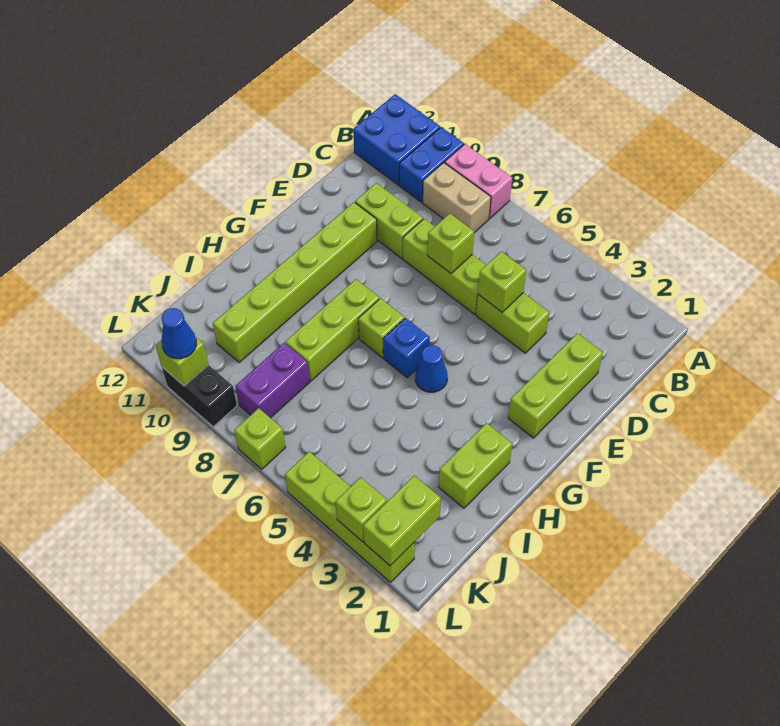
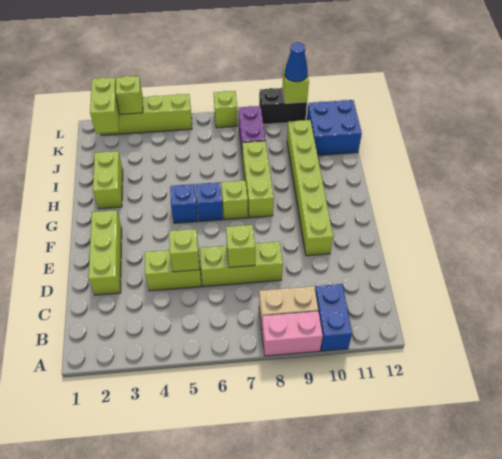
blue brick A11:B12 level 1 -> blue brick J11:K12 level 1
lime brick D9:D10 level 1 -> none
blue cone G5 level 1 -> blue brick G5 level 1

